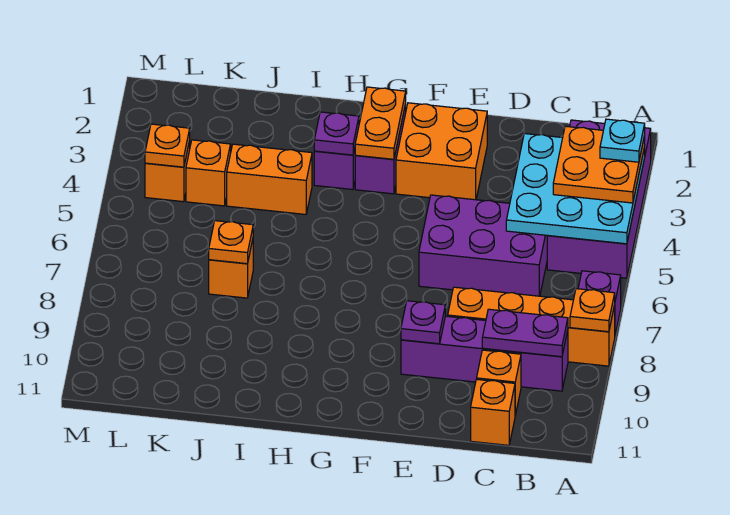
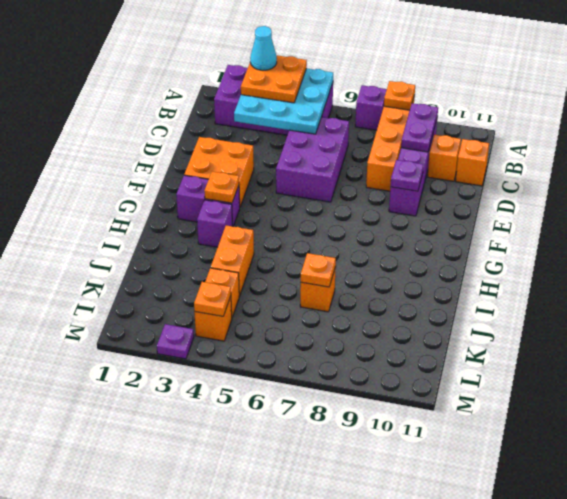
cyan plate A3 level 4 -> cyan cone A3 level 4
orange plate G2:G3 level 2 -> orange plate G3 level 2
purple plate H3 level 2 -> purple plate M3 level 1

